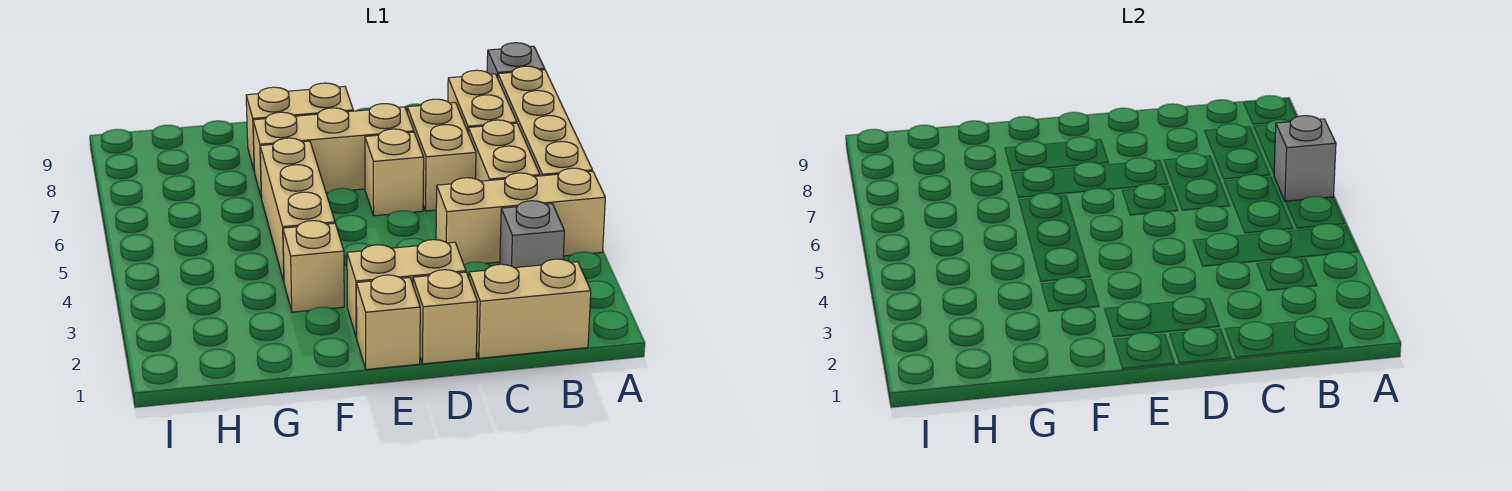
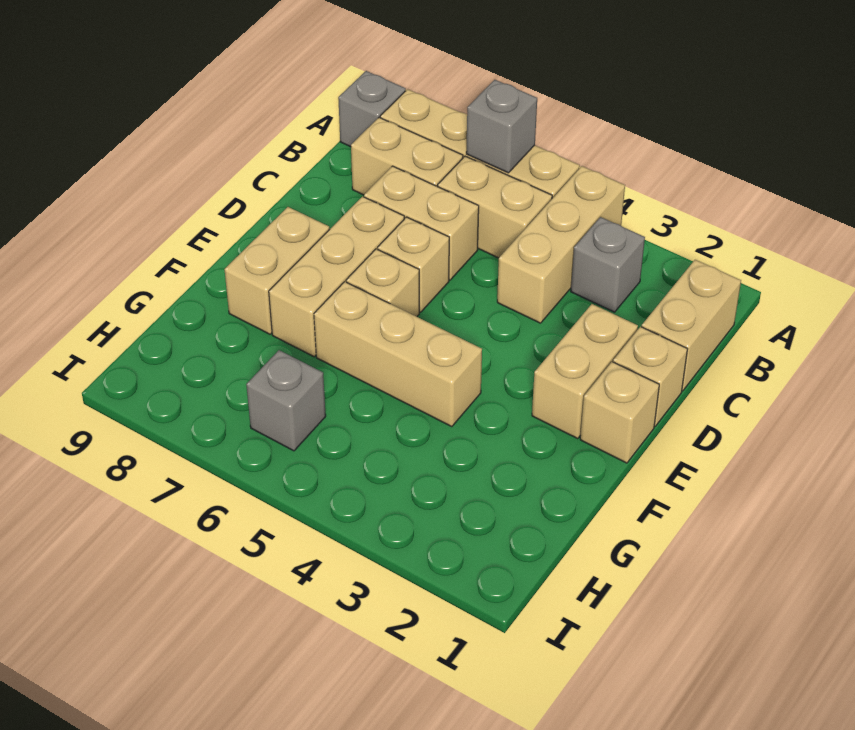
tan brick F3 level 1 -> tan brick E6 level 1
none -> grey brick H6 level 1

